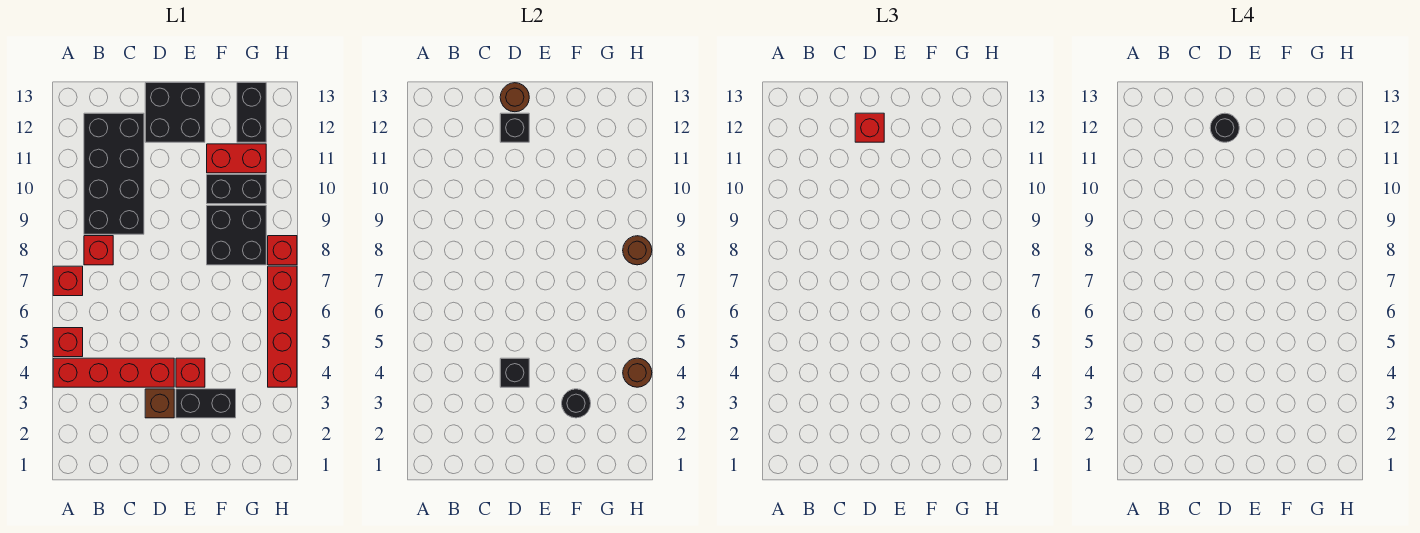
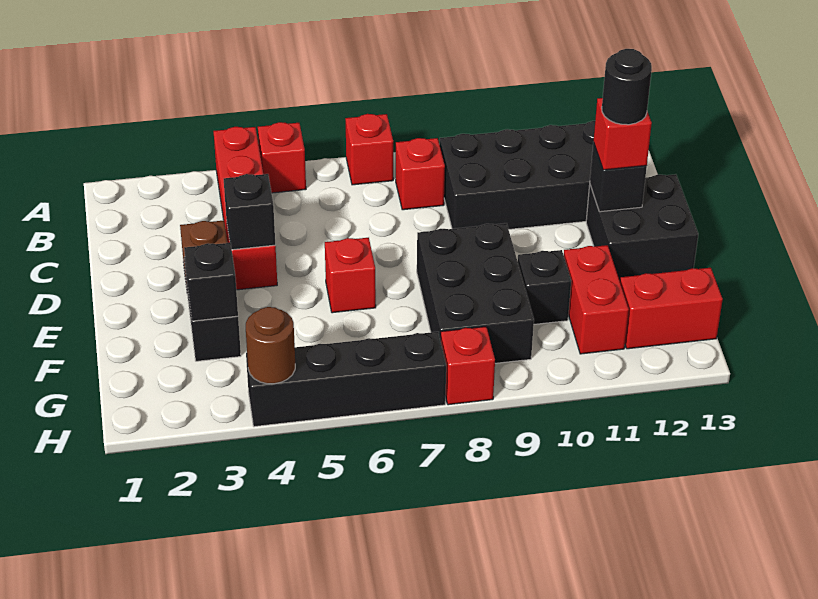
brown round brick D13 level 2 -> none
red brick E4 level 1 -> red brick E6 level 1
black round brick F3 level 2 -> black brick F3 level 2
black brick F8:G9 level 1 -> black brick E8:G9 level 1
black brick F10:G10 level 1 -> black brick F10 level 1
black brick G12:G13 level 1 -> red brick G12:G13 level 1
red brick H4:H7 level 1 -> black brick H4:H7 level 1
brown round brick H8 level 2 -> none

